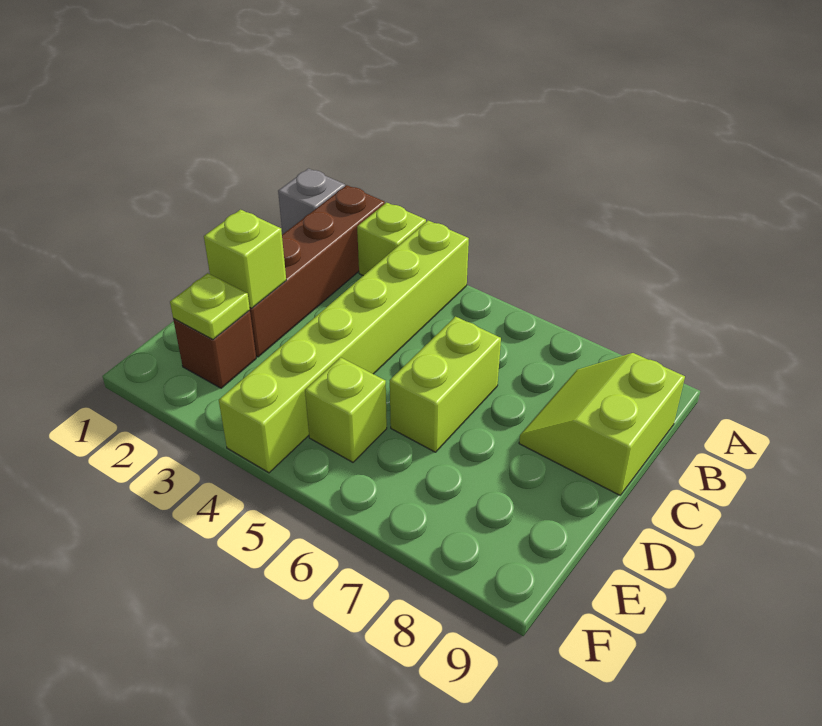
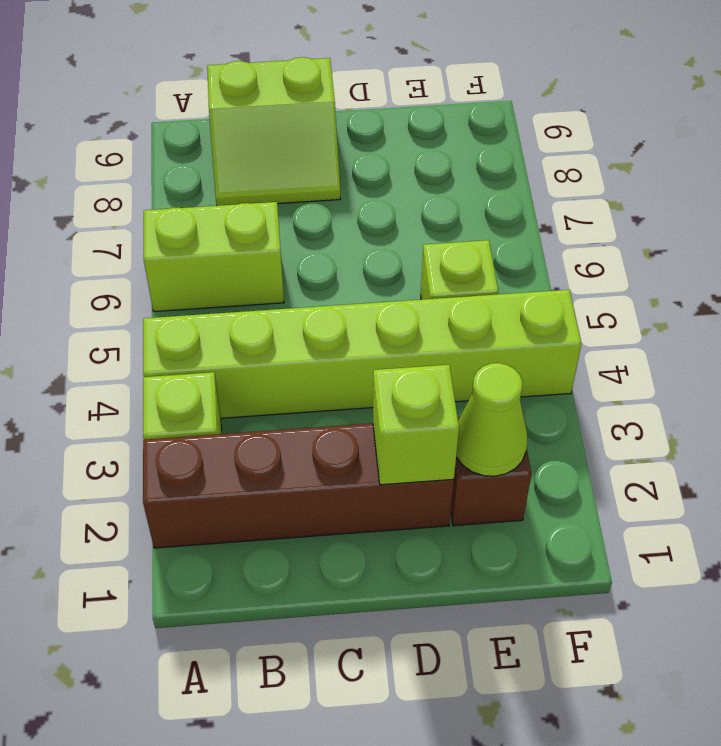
grey brick A1 level 1 -> none
lime brick C6:D6 level 1 -> lime brick A6:B6 level 1
lime plate E2 level 2 -> lime cone E2 level 2

